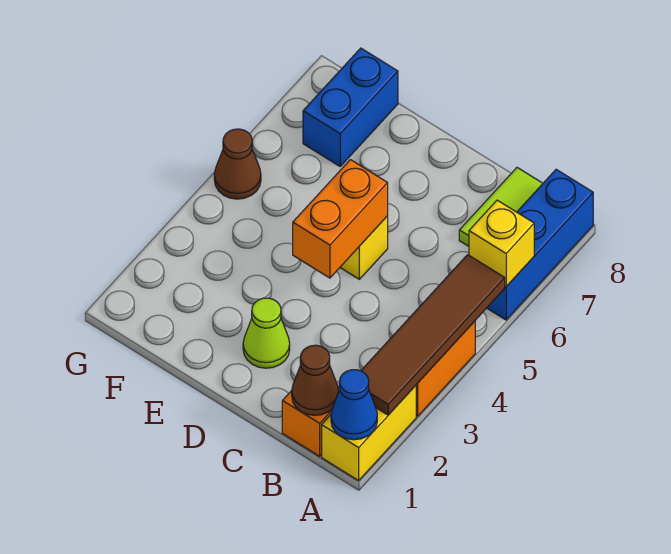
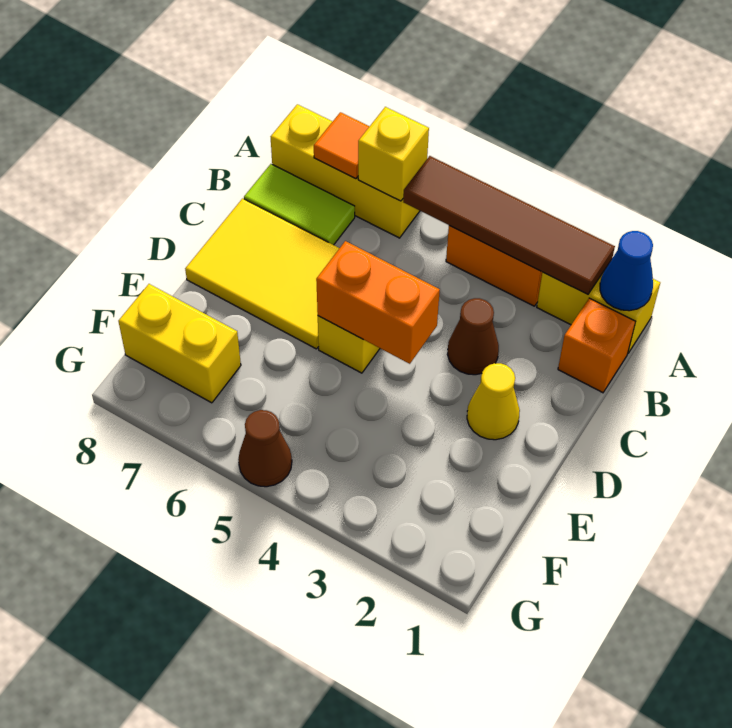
blue brick A6:A8 level 1 -> yellow brick A6:A8 level 1
none -> orange tile A7 level 2
brown cone B1 level 2 -> brown cone C3 level 1
none -> yellow tile C6:D8 level 1
lime cone D2 level 1 -> yellow cone D2 level 1
blue brick F7:F8 level 1 -> yellow brick F7:F8 level 1

